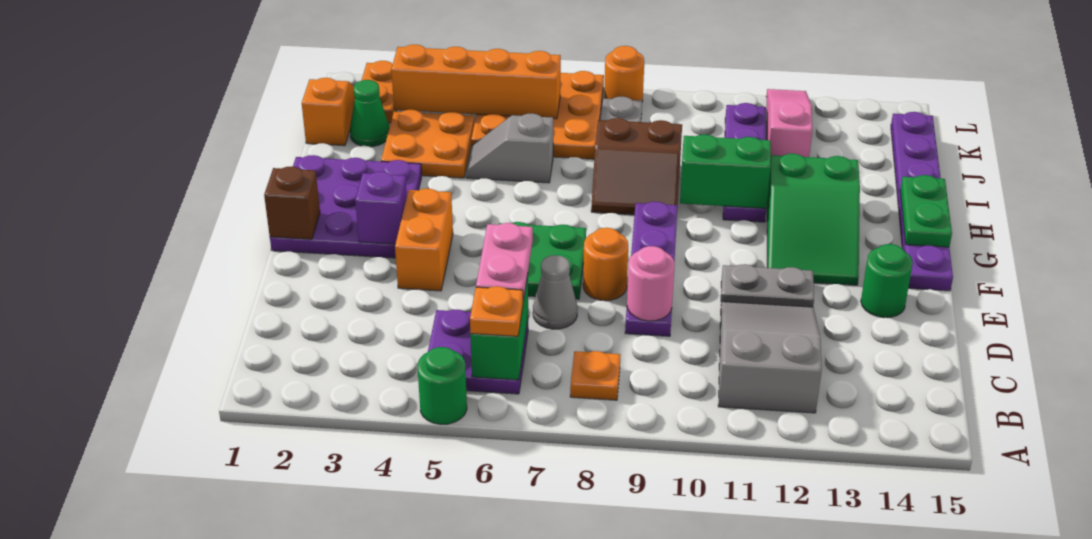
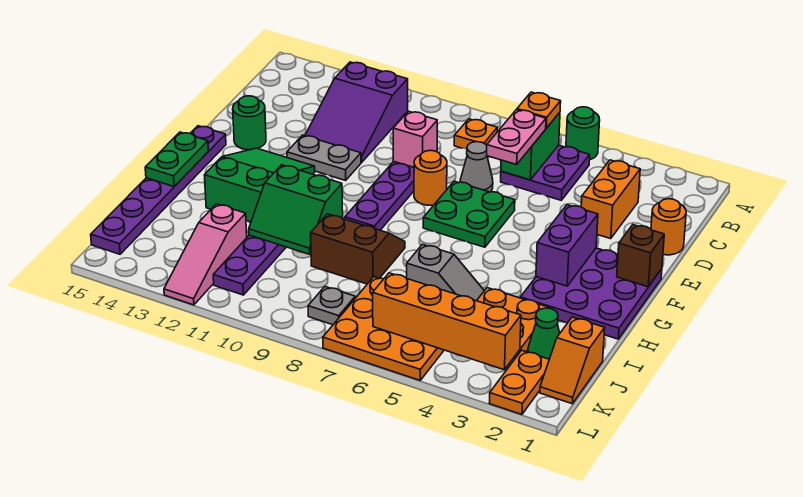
grey slope B11:D12 level 1 top B -> purple slope B11:D12 level 1 top B
pink round brick D9 level 2 -> pink brick D9 level 2
orange brick E4:F4 level 1 -> orange brick C3:D3 level 1
purple brick F3 level 2 -> purple brick F3:G3 level 2
orange round brick L8 level 1 -> orange round brick D1 level 1

